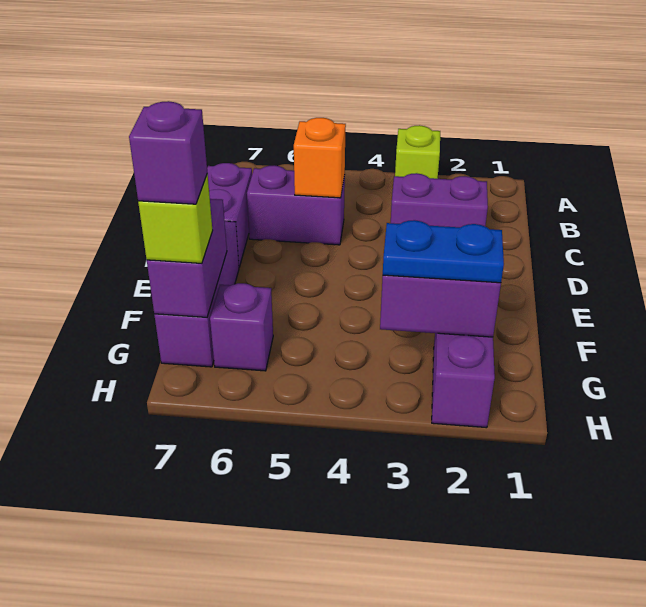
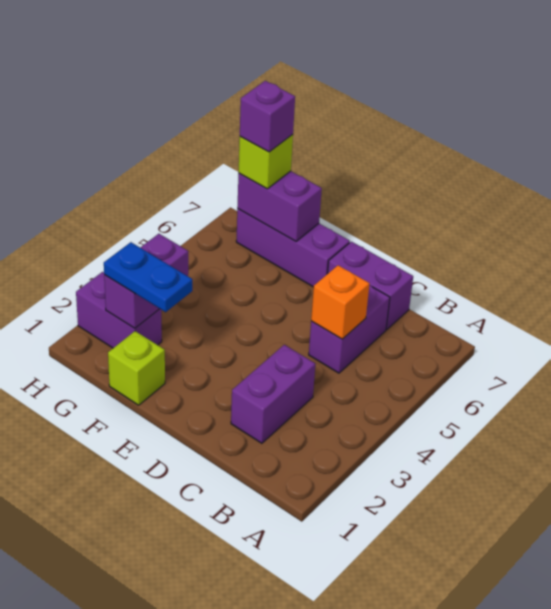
lime brick A3 level 1 -> lime brick F1 level 1
blue plate G2:G3 level 3 -> blue plate F2:G2 level 3
purple brick G6 level 1 -> none

